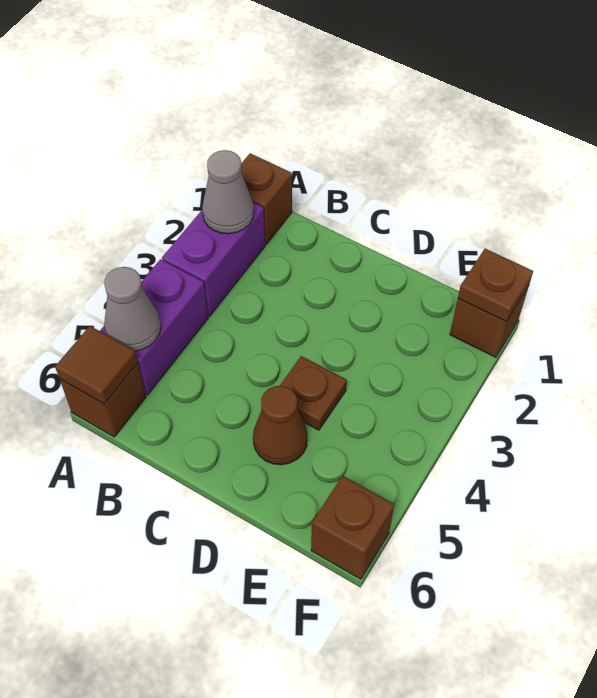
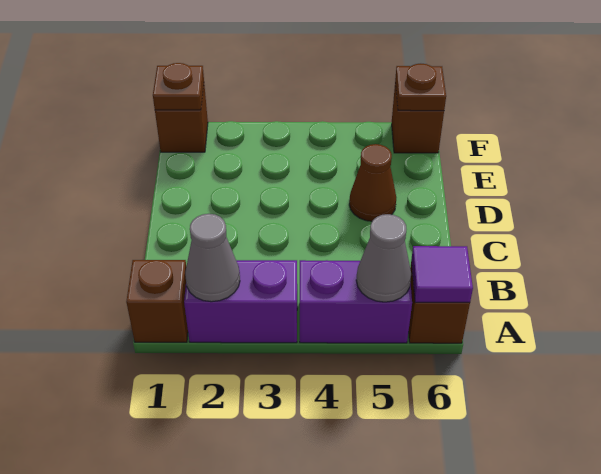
brown tile A6 level 2 -> purple tile A6 level 2
brown plate D4 level 1 -> brown plate F6 level 2

